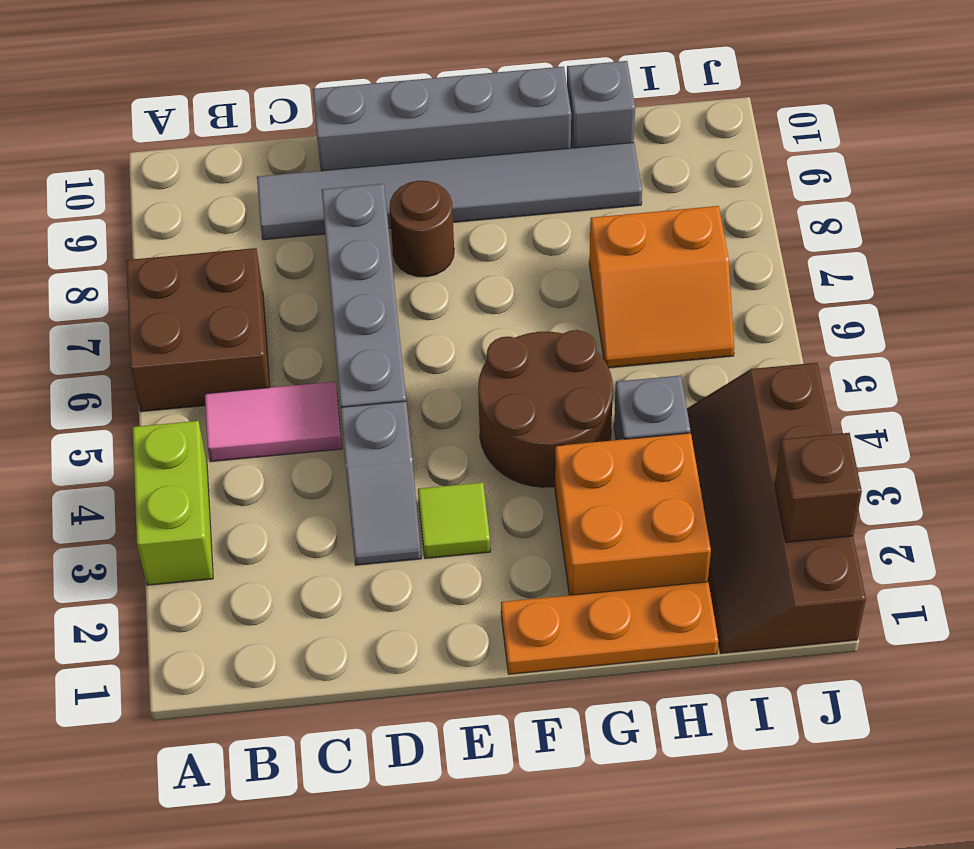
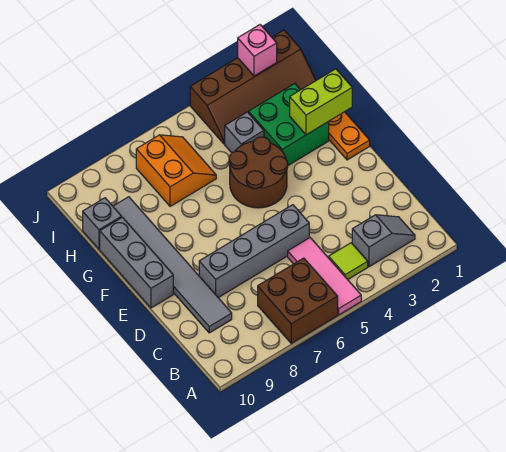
lime brick A3:A4 level 1 -> lime brick G1:G2 level 2
pink tile B5:C5 level 1 -> pink tile A5:C5 level 1
grey slope D3:D4 level 1 top 4 -> grey slope B2:B3 level 1 top 3
grey brick D10:G10 level 1 -> grey brick E10:G10 level 1
lime tile E3 level 1 -> lime tile B4 level 1
brown round brick E8 level 1 -> none
orange brick G2:H3 level 1 -> green brick G2:H3 level 1
brown brick J2 level 2 -> pink brick J2 level 2

